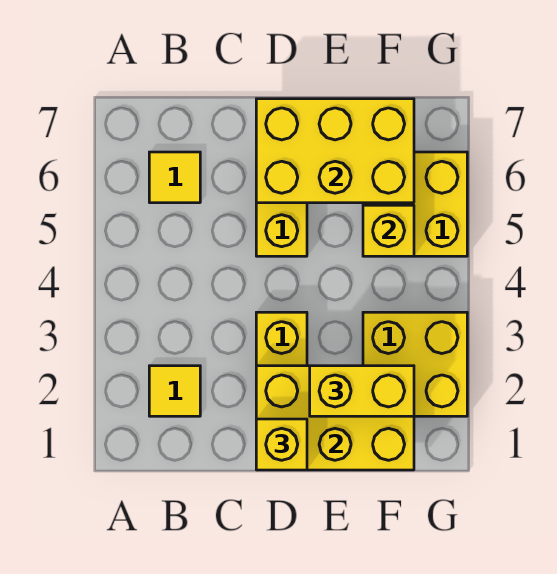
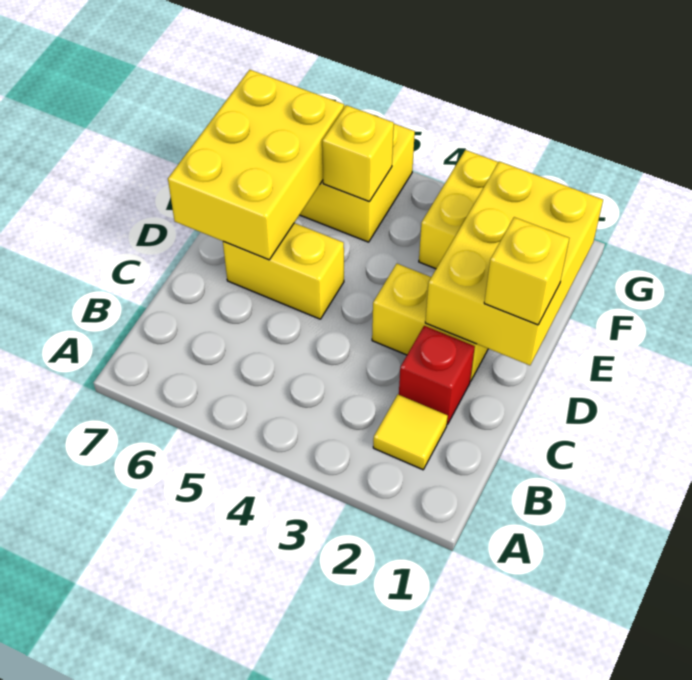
yellow tile B6 level 1 -> none
none -> red brick C2 level 1
yellow brick E2:F2 level 3 -> none

